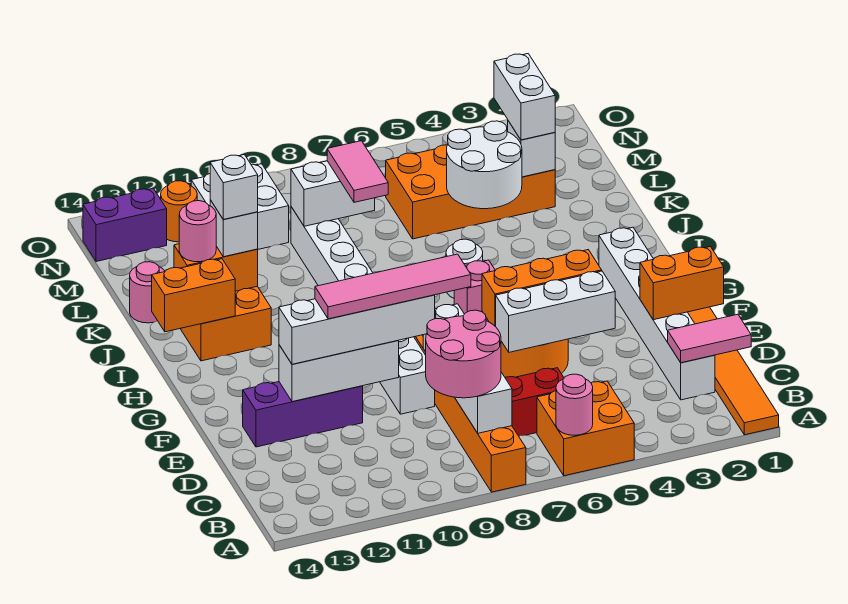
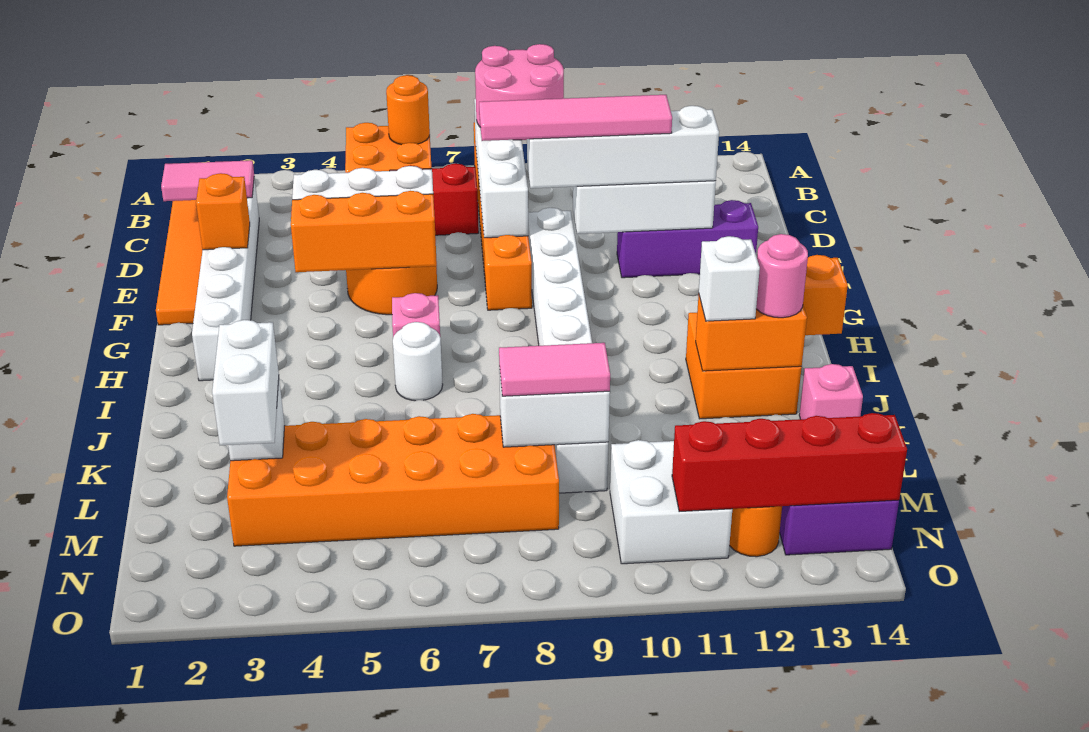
pink round brick A6 level 2 -> orange round brick A6 level 2
orange brick E1:E2 level 2 -> orange brick E2 level 2
white brick J12 level 4 -> none
white round brick K4:L5 level 2 -> none
pink tile K8:L8 level 3 -> pink tile L8:L9 level 3
pink round brick K14 level 1 -> pink brick K14 level 1
orange brick L3:M6 level 1 -> orange brick L3:M8 level 1
none -> red brick N11:N14 level 2

